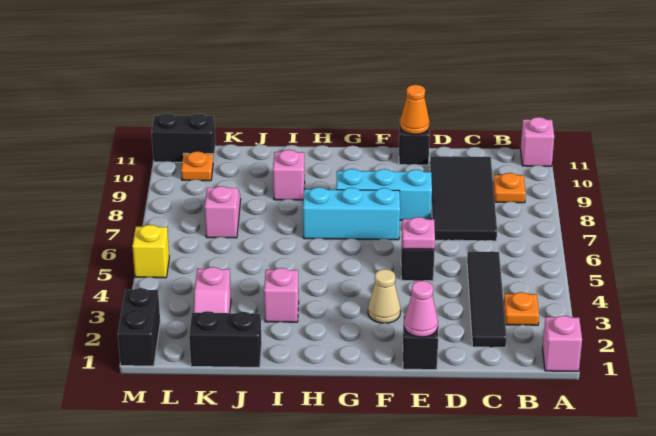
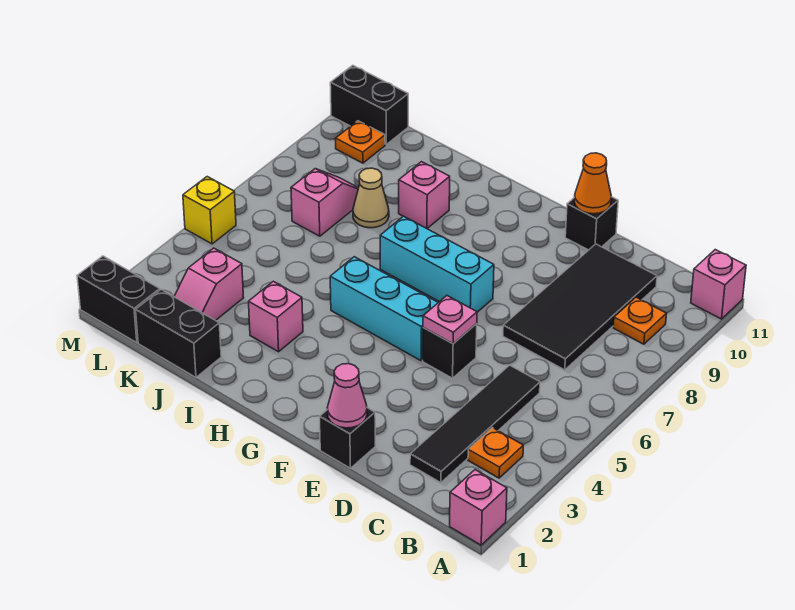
cyan brick E8:G8 level 1 -> cyan brick F5:H5 level 1
tan cone F3 level 1 -> tan cone J8 level 1
black brick M1:M2 level 1 -> black brick L1:M1 level 1

